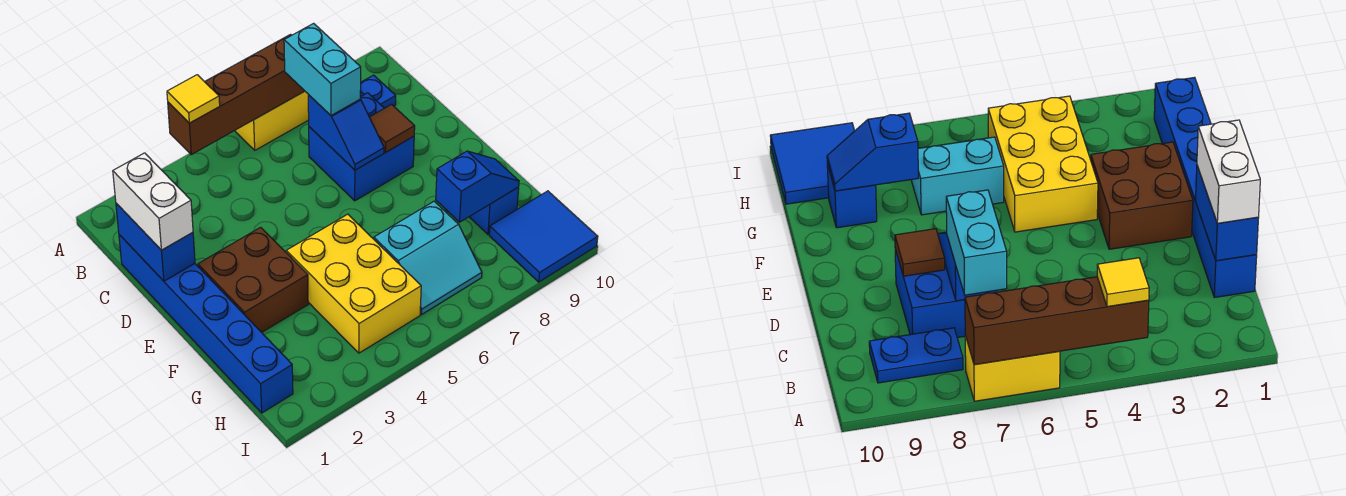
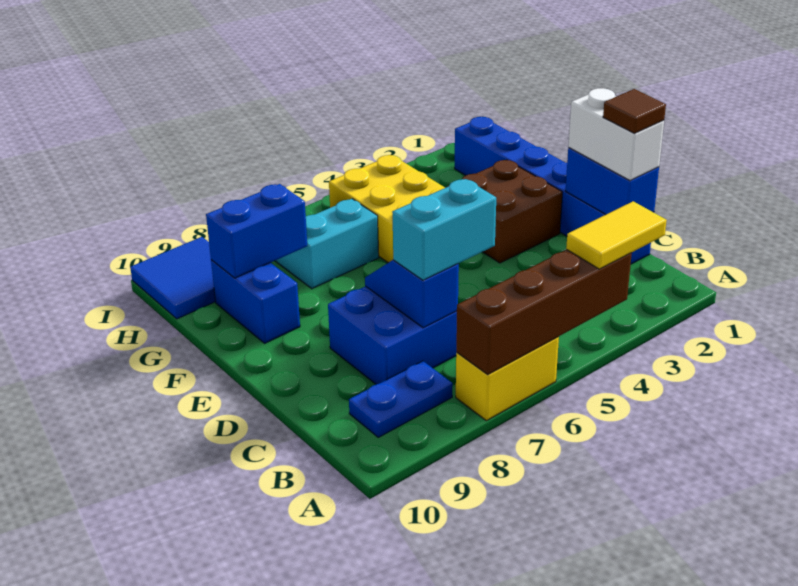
yellow tile A4 level 3 -> yellow tile A3:A4 level 3
cyan brick B7:C7 level 3 -> cyan brick C6:C7 level 3
brown tile D8 level 2 -> brown tile C1 level 4
blue slope G8:G9 level 2 top 8 -> blue brick G8:G9 level 2
blue brick G9 level 1 -> blue brick F9:G9 level 1

